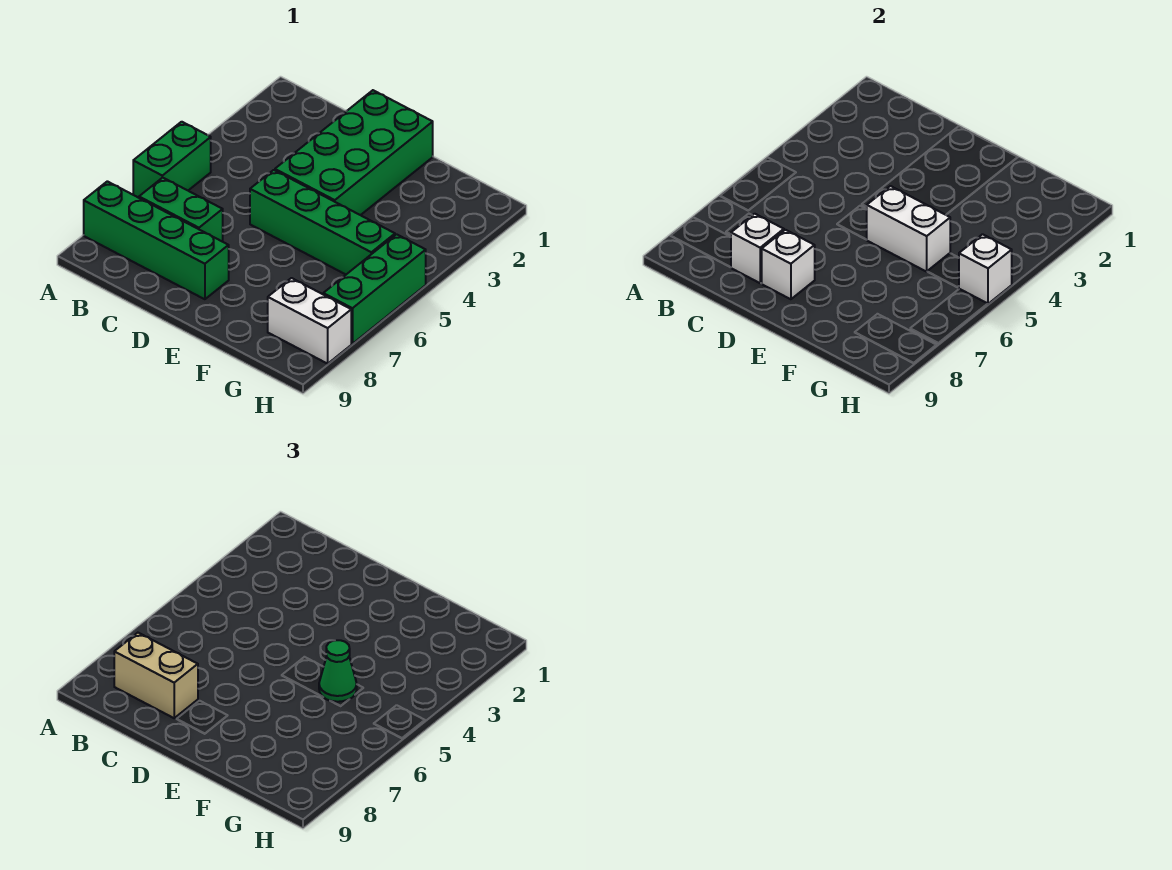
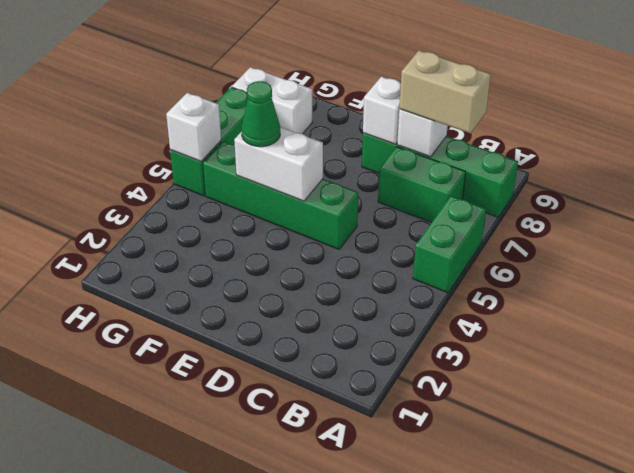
green brick D1:E4 level 1 -> none

